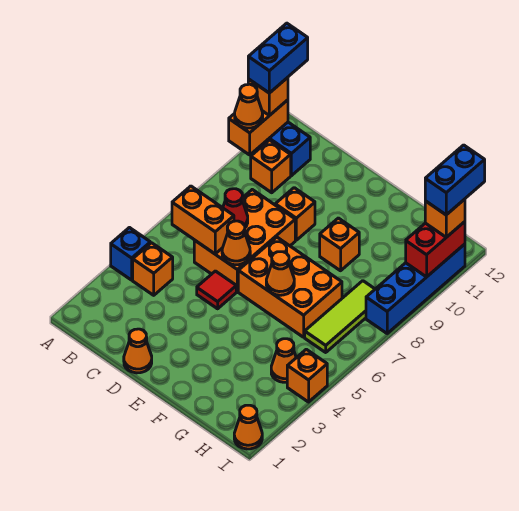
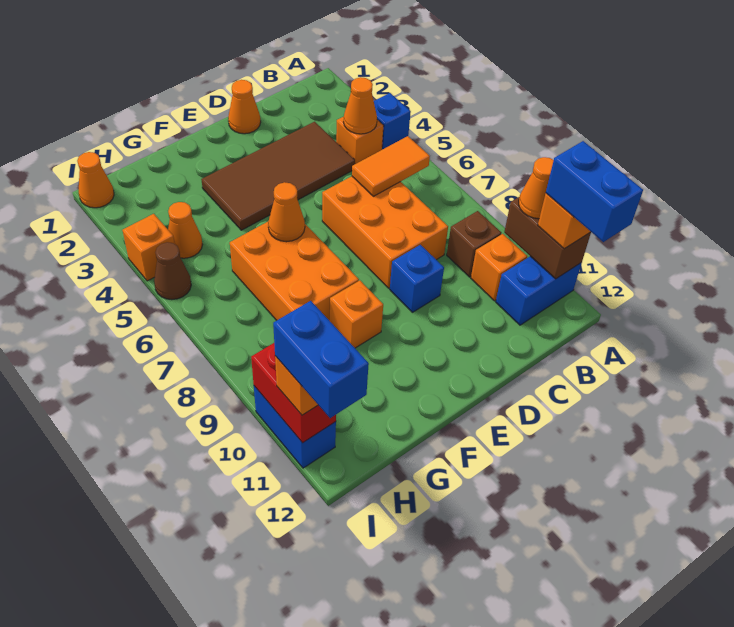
orange brick A10:A11 level 2 -> brown brick A10:A11 level 2
orange brick B6:C6 level 2 -> orange tile B6:C6 level 2
none -> brown brick B9 level 1
none -> brown tile C3:F4 level 1
red cone C7 level 2 -> none
red tile D5 level 1 -> none
orange cone D6 level 2 -> orange cone B4 level 2
orange brick D9 level 1 -> blue brick D9 level 1
orange brick E6:G7 level 1 -> orange brick F6:G8 level 1
lime tile H6:H8 level 1 -> none
none -> brown cone I5 level 1
blue brick I8:I11 level 1 -> blue brick I10:I11 level 1

